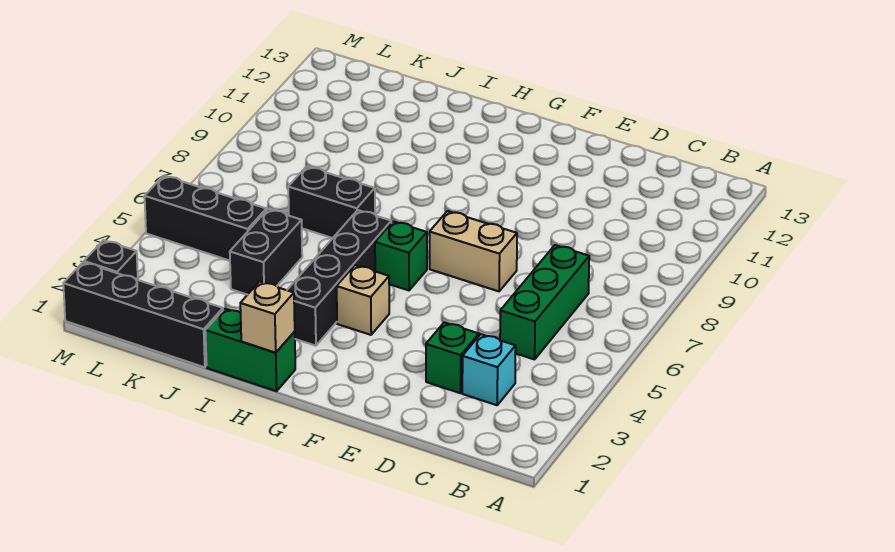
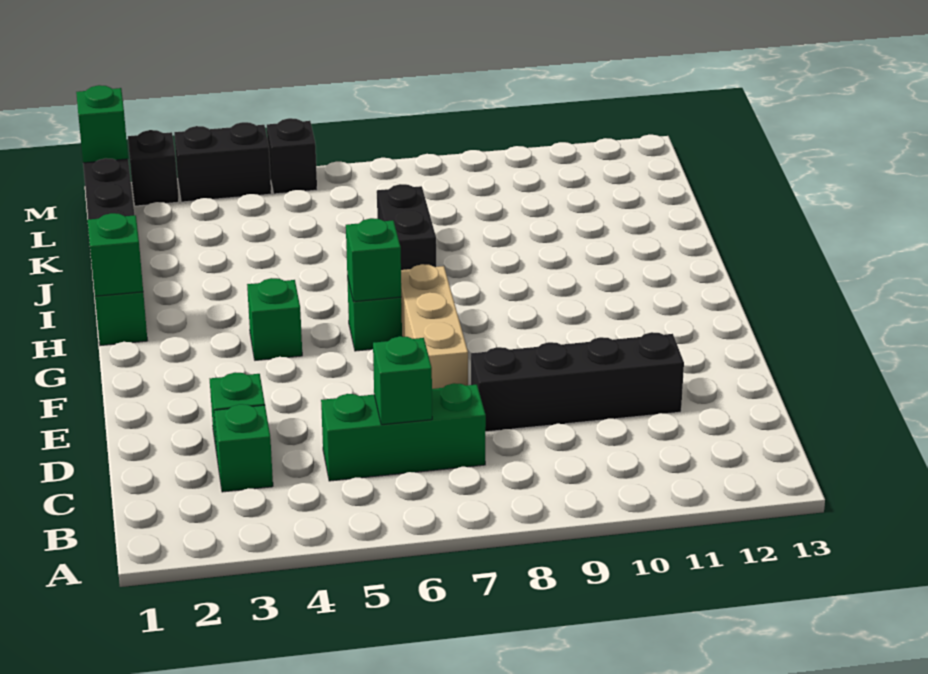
cyan brick C3 level 1 -> green brick C3 level 1
none -> green brick C6 level 2
tan brick E7:F7 level 1 -> tan brick E7:G7 level 1
tan brick G4 level 1 -> green brick G4 level 1
none -> green brick G6 level 2
tan brick H1 level 2 -> green brick H1 level 2
black brick H3:H6 level 1 -> black brick D8:D11 level 1
black brick J4:J5 level 1 -> black brick M3:M4 level 1
black brick K5:M5 level 1 -> black brick M5 level 1
none -> green brick M1 level 2

